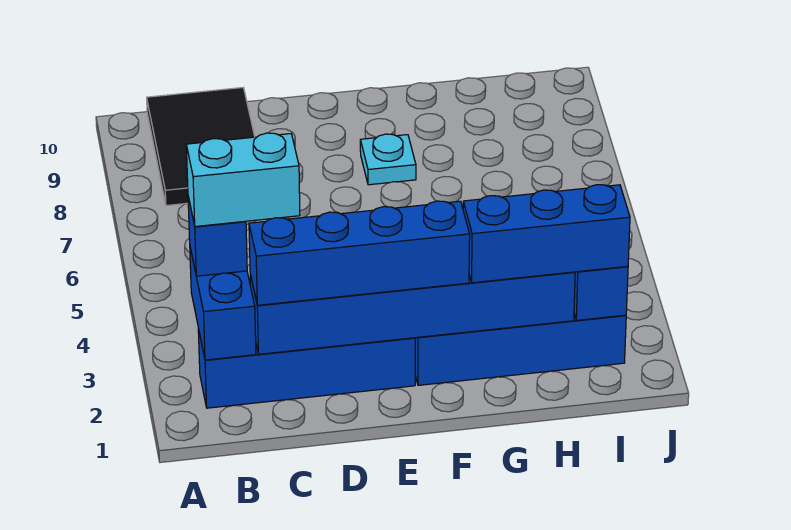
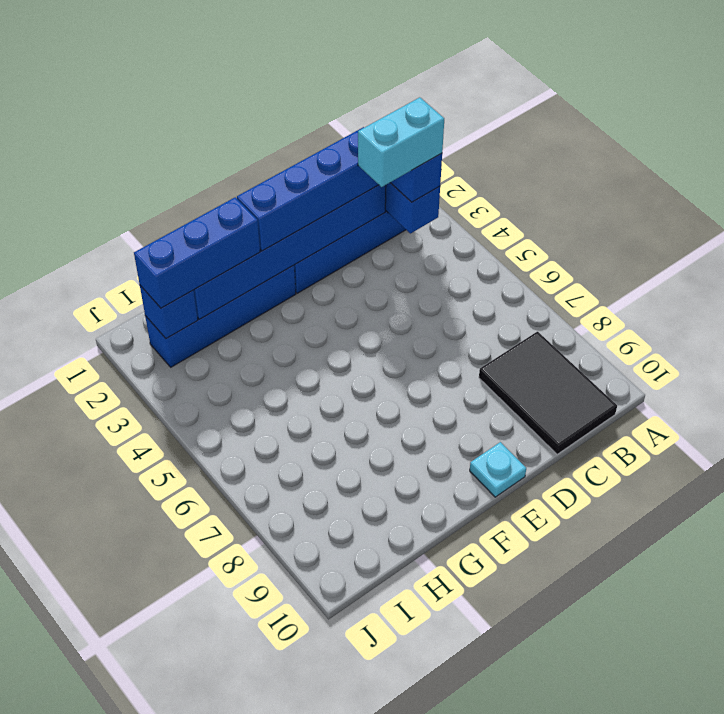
cyan plate F8 level 1 -> cyan plate E10 level 1

